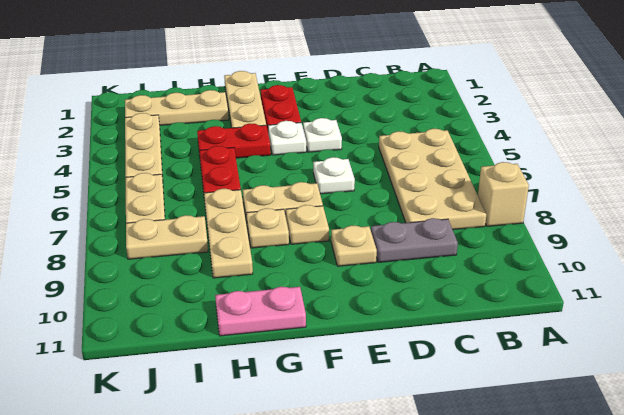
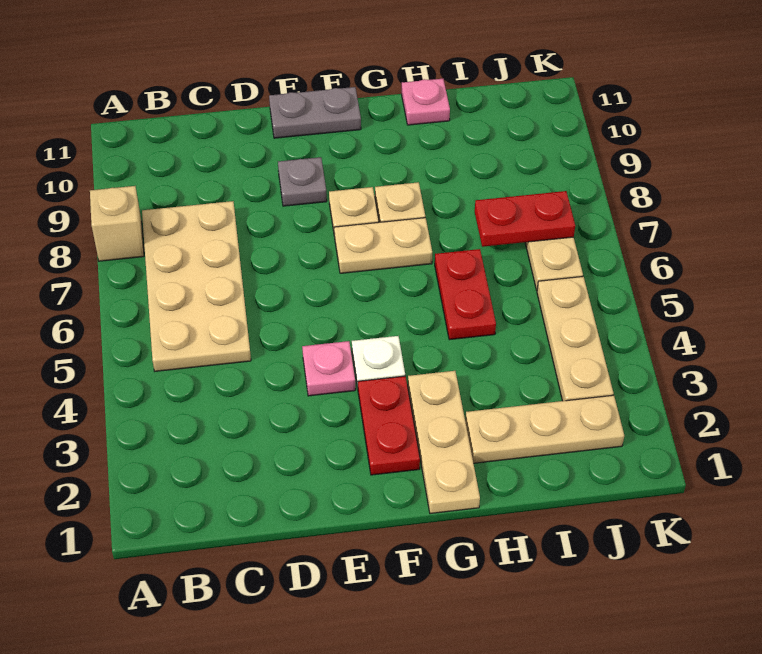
grey plate C9:D9 level 1 -> grey plate E11:F11 level 1
white plate E4 level 1 -> pink plate E4 level 1
white plate E6 level 1 -> none
tan plate E9 level 1 -> grey plate E9 level 1
red plate G4:H4 level 1 -> red plate I7:J7 level 2
pink plate G11:H11 level 1 -> pink plate H11 level 1
tan plate H7:H9 level 1 -> none
tan plate I8:J8 level 1 -> none

